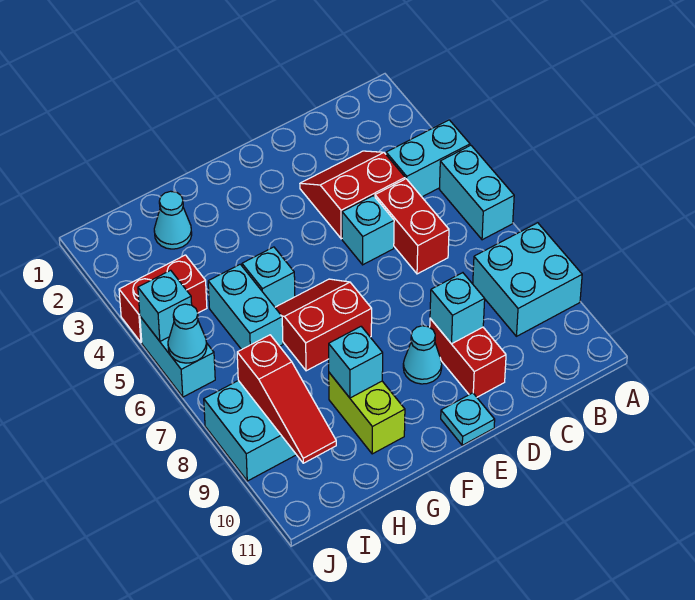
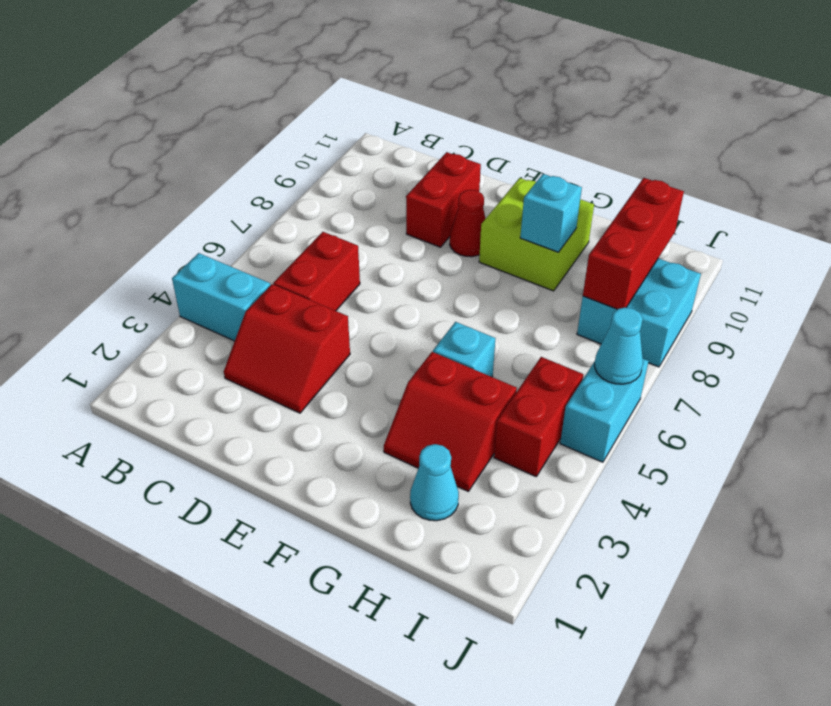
cyan brick A5:A6 level 1 -> none
cyan brick A8:B9 level 1 -> none
cyan brick D5 level 1 -> none
cyan brick D9 level 2 -> none
cyan cone E9 level 1 -> red cone E9 level 1
cyan plate E11 level 1 -> none
red slope F6:G7 level 1 top 7 -> red slope G3:H4 level 1 top 4
lime brick G9:G10 level 1 -> lime brick F9:G10 level 1
cyan brick H5:H6 level 1 -> none
red brick I4:J4 level 1 -> red brick I4:I5 level 1
red slope I8:I10 level 2 top 8 -> red brick I8:I10 level 2
cyan brick J5 level 2 -> none

